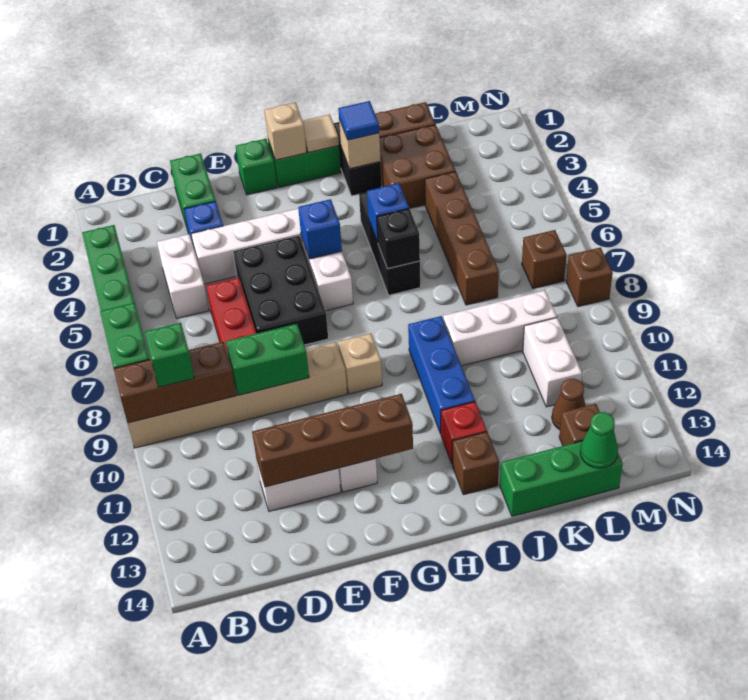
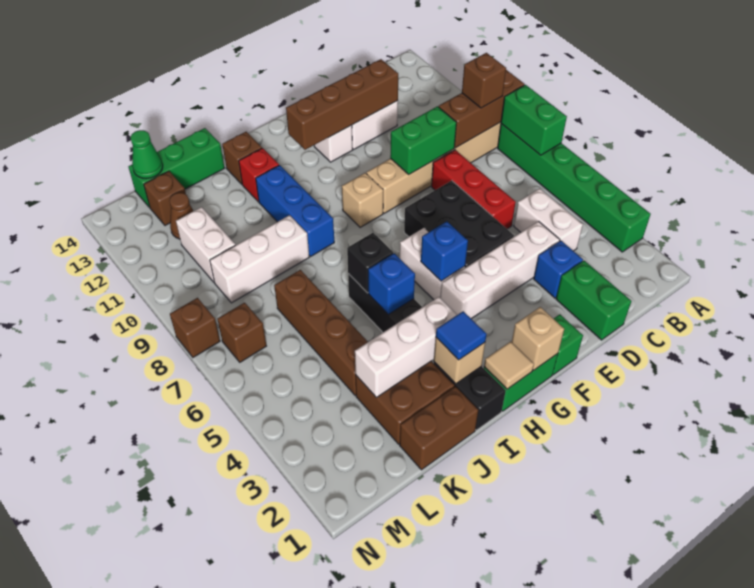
green brick B9 level 3 -> brown brick B9 level 3
none -> white brick I3:K3 level 2

